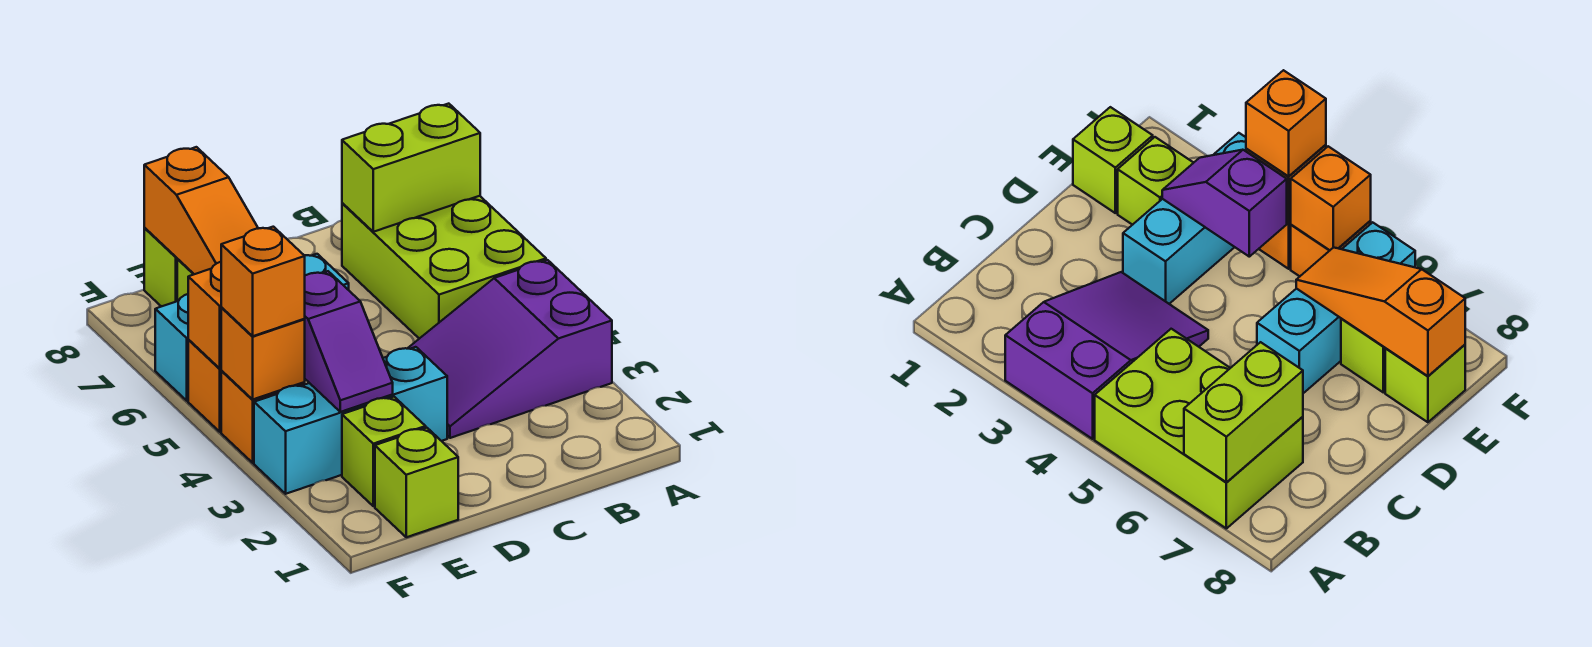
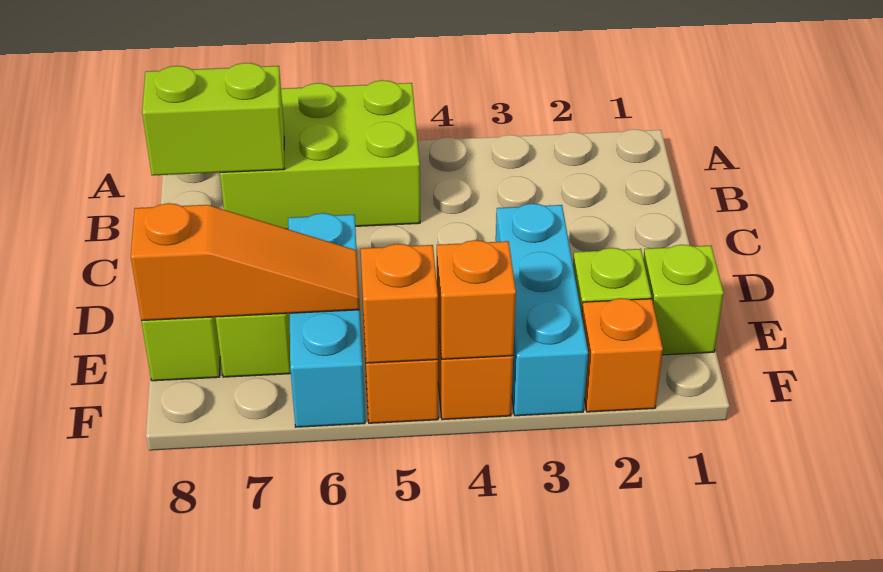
purple slope A3:C4 level 1 top A -> none
lime brick A7:B7 level 2 -> lime brick B7:B8 level 2
purple slope E3:E4 level 2 top 4 -> none
orange brick F4 level 3 -> orange brick F2 level 1

